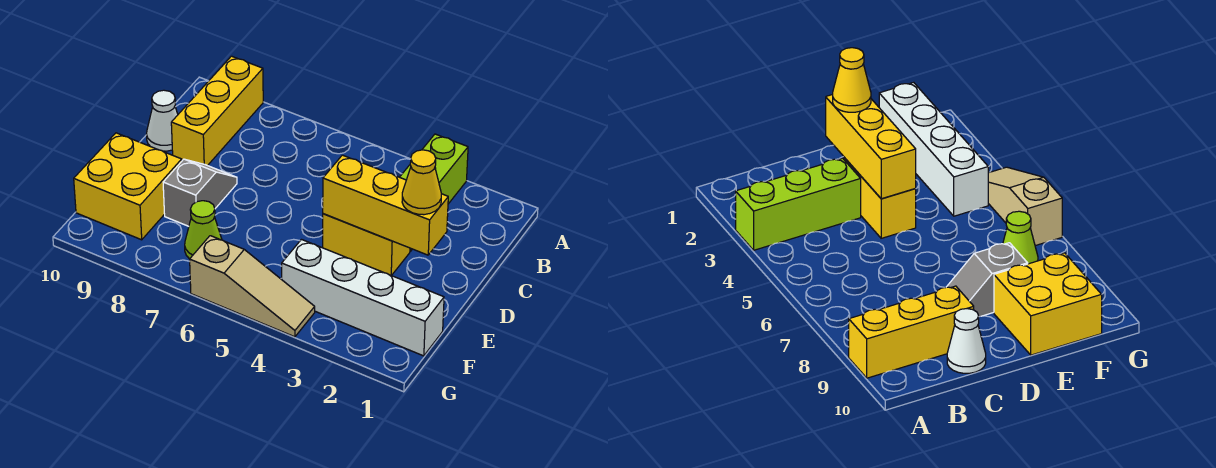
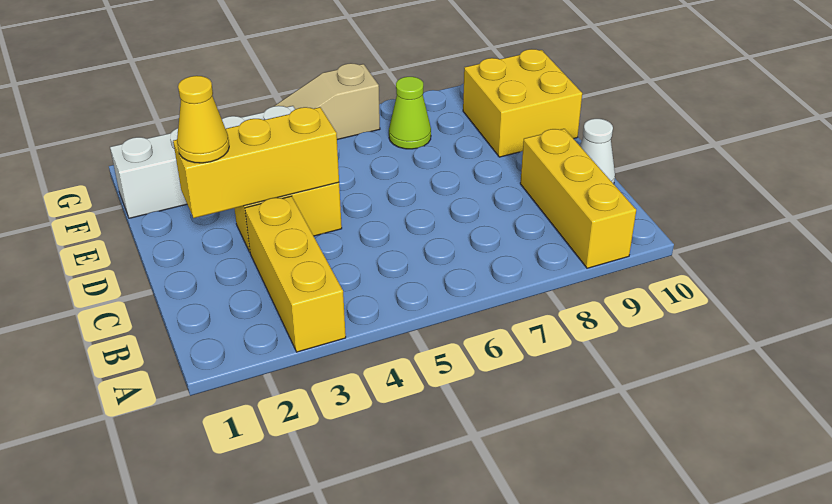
lime brick A3:C3 level 1 -> yellow brick A3:C3 level 1
grey slope D8:E8 level 1 top E -> none

